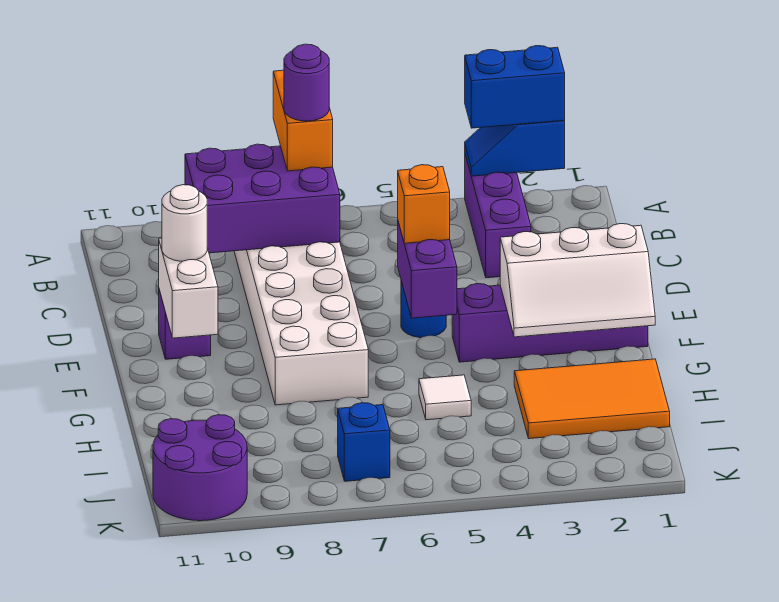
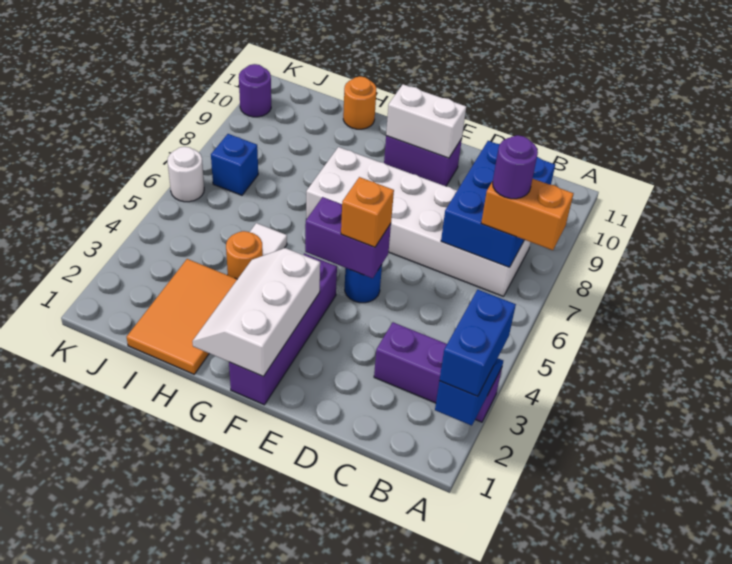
purple brick B7:C9 level 2 -> blue brick B7:C9 level 2
purple brick E10 level 1 -> purple brick E10:F10 level 1
white round brick E10 level 3 -> white round brick K6 level 1
none -> orange round brick H4 level 1
none -> orange round brick H11 level 1
purple round brick J10:K11 level 1 -> purple round brick K10 level 1

